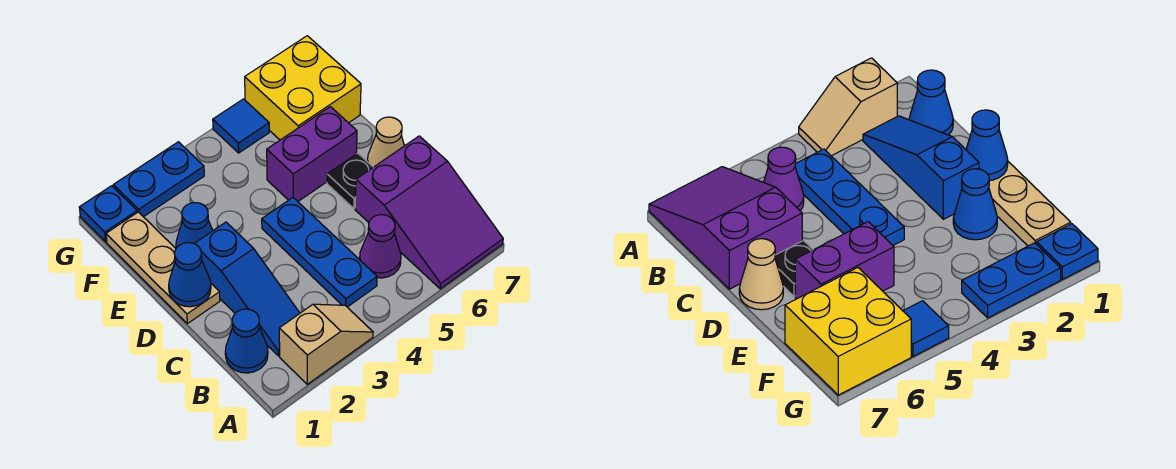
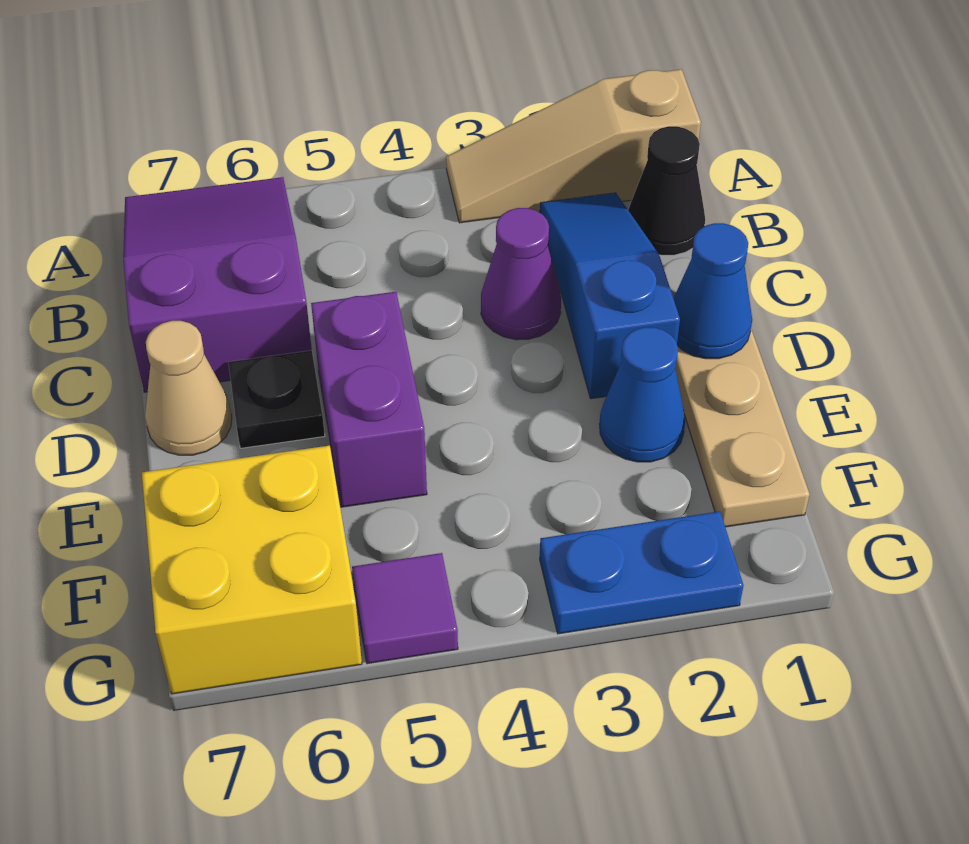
tan slope A2:A3 level 1 top 2 -> tan slope A1:A3 level 1 top 1
blue cone B1 level 1 -> black cone B1 level 1
blue plate B4:D4 level 1 -> none
purple cone B5 level 1 -> purple cone C3 level 1
purple brick E5:E6 level 1 -> purple brick D5:E5 level 1
blue plate G1 level 1 -> none
blue tile G5 level 1 -> purple tile G5 level 1

